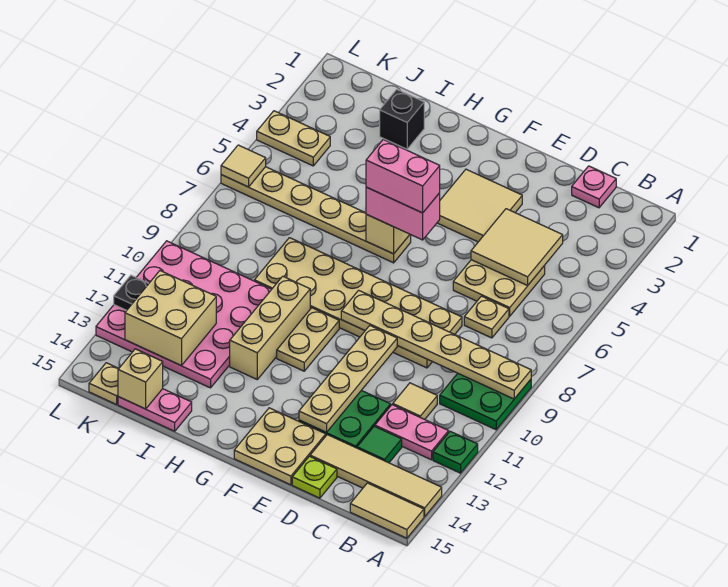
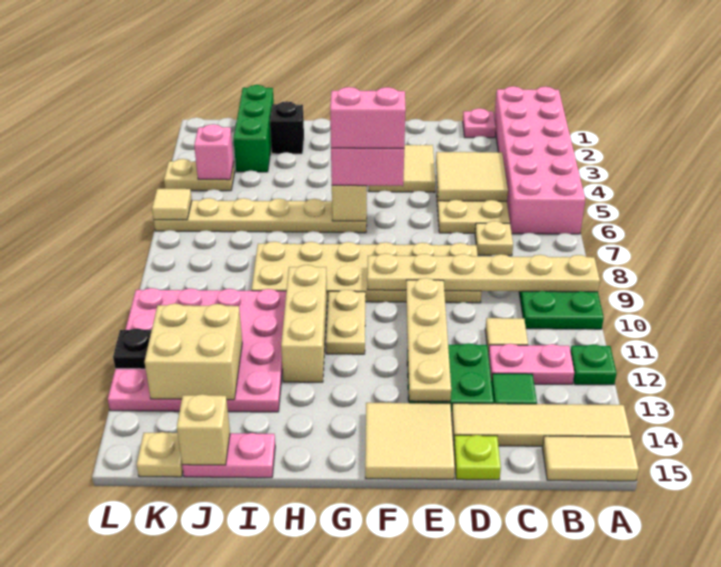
none -> pink brick A1:B6 level 1
tan plate E14:F15 level 1 -> tan tile E14:F15 level 1
none -> green brick J1:J3 level 1
none -> pink brick K4 level 2

